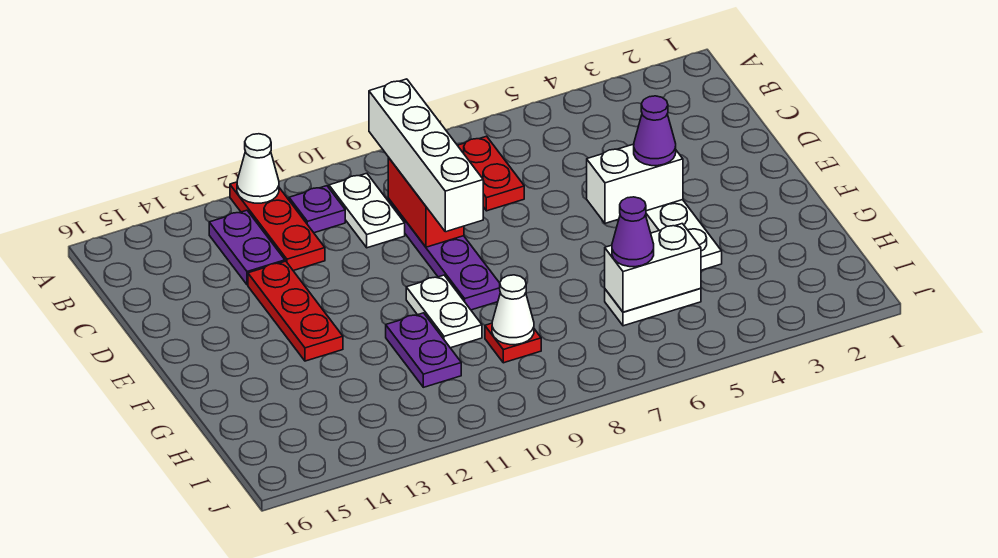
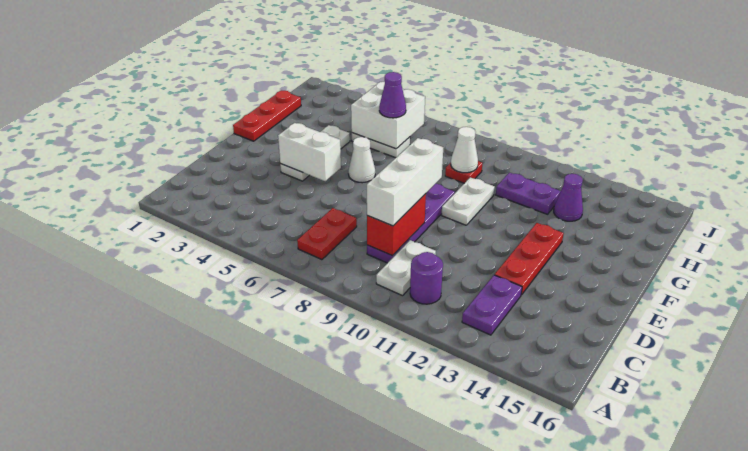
red plate A12:C12 level 1 -> red plate F1:H1 level 1
white cone A12 level 2 -> white cone F6 level 1
white brick B9:E9 level 3 -> white brick C9:E9 level 3
purple plate B11 level 1 -> purple round brick B11 level 1
purple cone E4 level 3 -> purple cone H13 level 1
purple plate G11:H11 level 1 -> purple plate H11:H12 level 1
white brick H5:H6 level 2 -> white brick H5:I6 level 2

